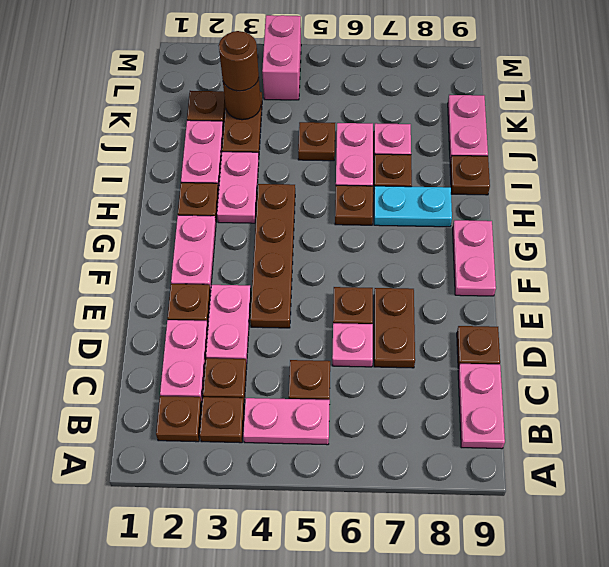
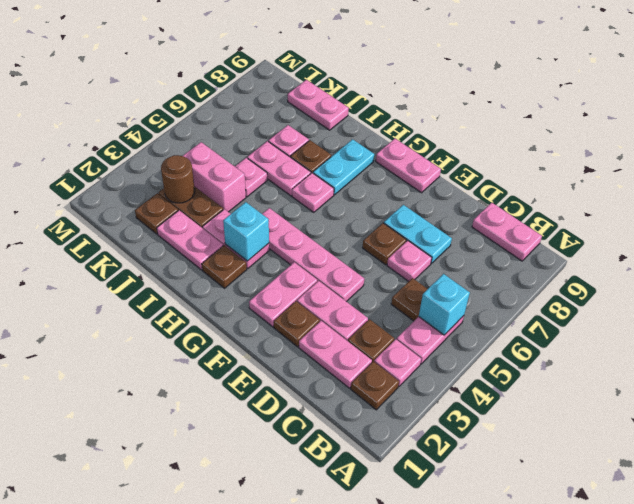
brown plate B3 level 1 -> pink plate B3 level 1
none -> cyan brick B5 level 2
brown plate D7:E7 level 1 -> cyan plate D7:E7 level 1
brown plate D9 level 1 -> none
brown plate E4:H4 level 1 -> pink plate E4:H4 level 1
pink plate F2:G2 level 1 -> pink plate F2:F3 level 1
none -> cyan brick H3 level 2
brown plate H6 level 1 -> pink plate H6 level 1
brown plate I9 level 1 -> none
brown plate J5 level 1 -> pink plate J5 level 1
brown round brick K3 level 3 -> none
pink brick L4:M4 level 1 -> pink brick J4:K4 level 1

